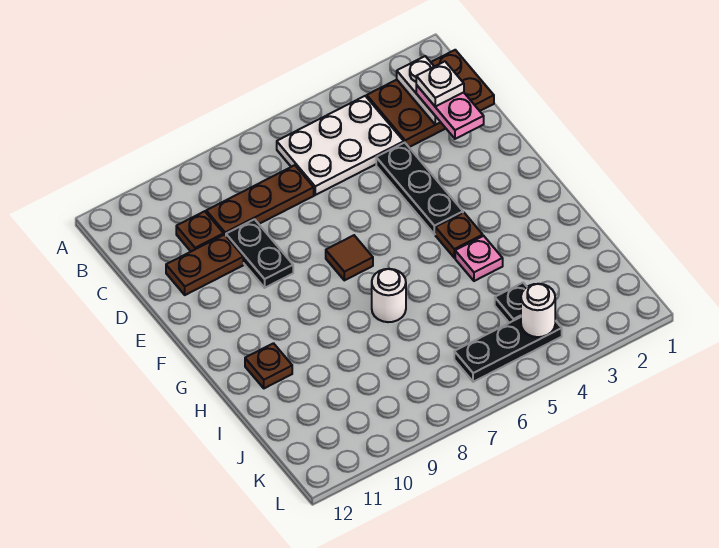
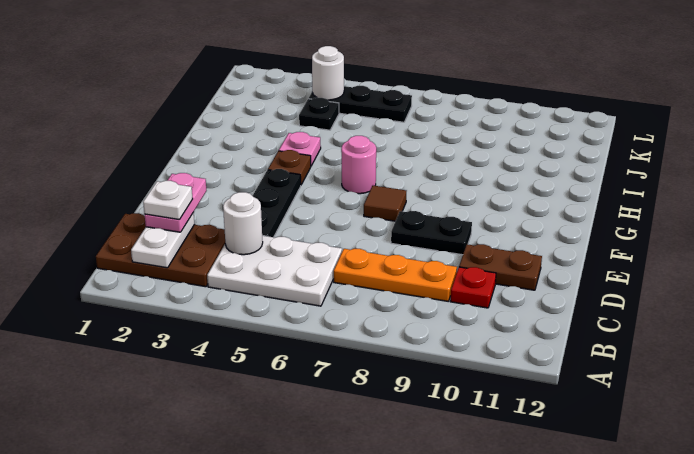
brown plate C7:C9 level 1 -> orange plate C7:C9 level 1
brown plate C10 level 1 -> red plate C10 level 1
black plate D9:E9 level 1 -> black plate E8:E9 level 1
none -> pink round brick G6 level 1
white round brick H7 level 1 -> white round brick C4 level 2
brown plate H11 level 1 -> none

